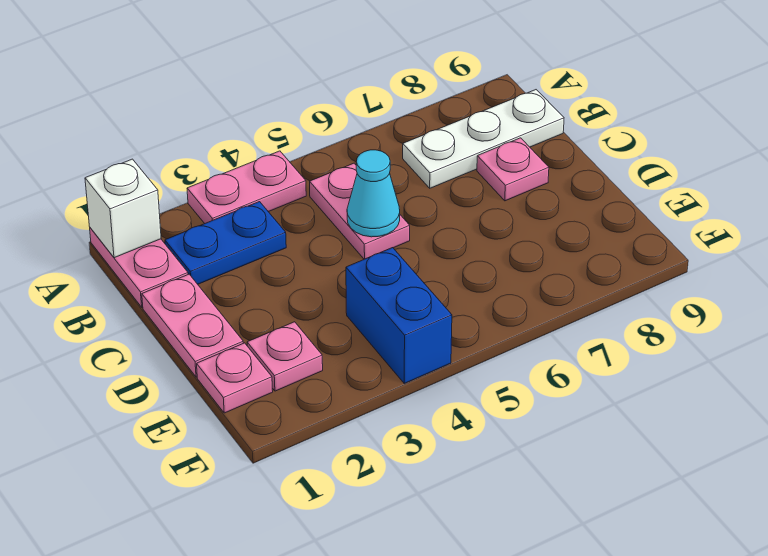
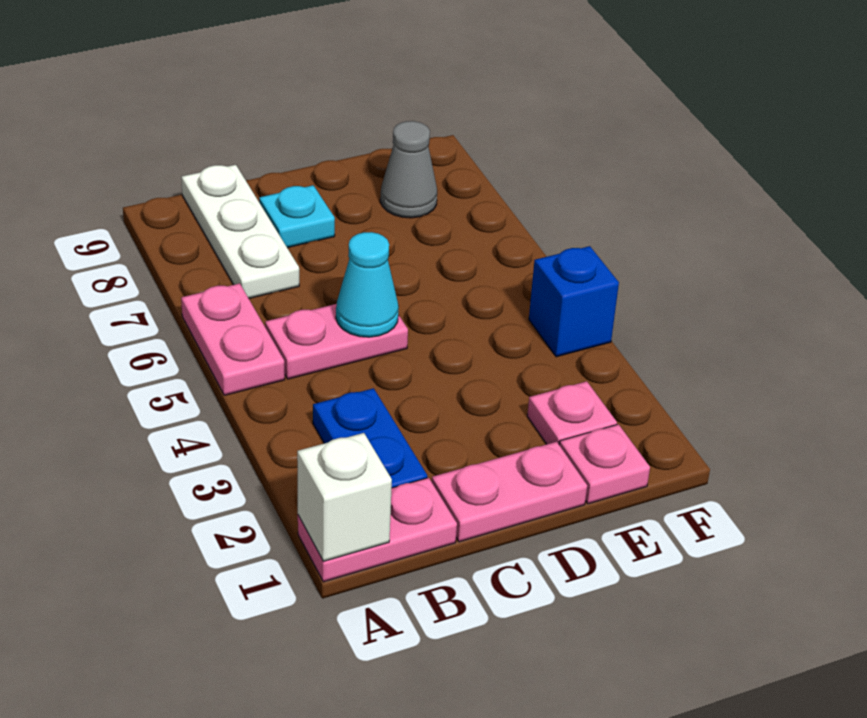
pink plate A3:A4 level 1 -> pink plate A5:A6 level 1
pink plate C8 level 1 -> cyan plate C8 level 1
blue brick E4:F4 level 1 -> blue brick F4 level 1
none -> grey cone E8 level 1

